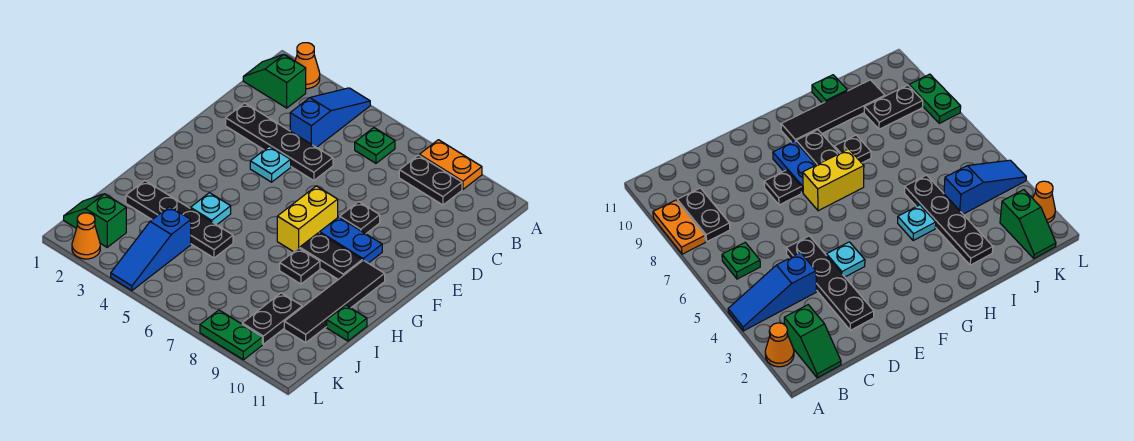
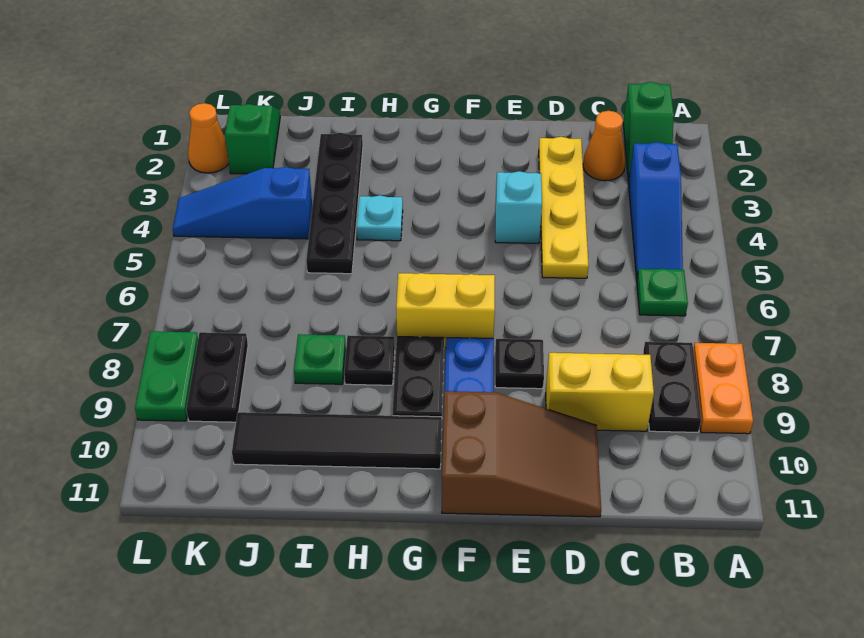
orange cone A2 level 1 -> orange cone C2 level 1
blue slope A4:C4 level 1 top C -> blue slope B3:B5 level 1 top 3
green slope B1:B2 level 1 top 2 -> green slope B1:B2 level 1 top 1
none -> yellow brick C9:D9 level 1
black plate D2:D5 level 1 -> yellow plate D2:D5 level 1
none -> brown slope D10:F11 level 1 top F
cyan plate E4 level 1 -> cyan brick E4 level 1
green plate I11 level 1 -> green plate I8 level 1
black plate J9:K9 level 1 -> black plate K8:K9 level 1

